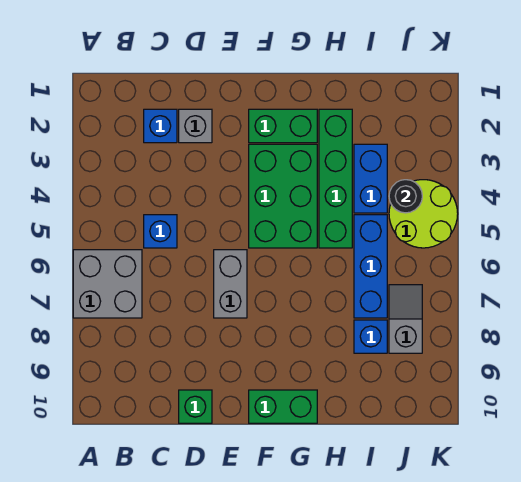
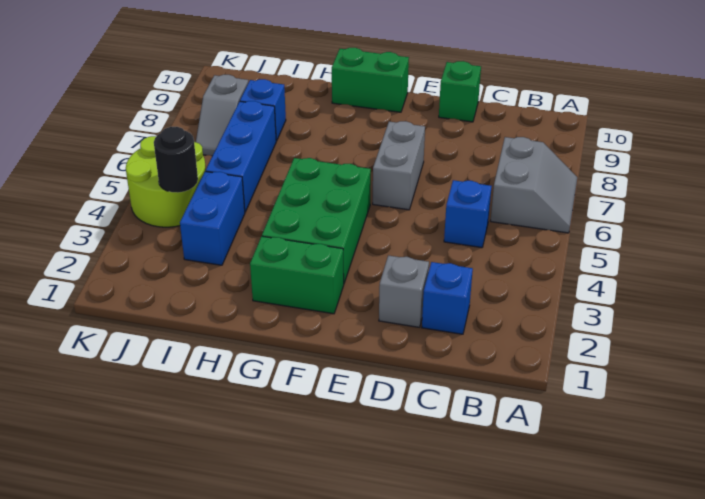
grey brick A6:B7 level 1 -> grey slope A6:B7 level 1 top B
green brick H2:H5 level 1 -> none

